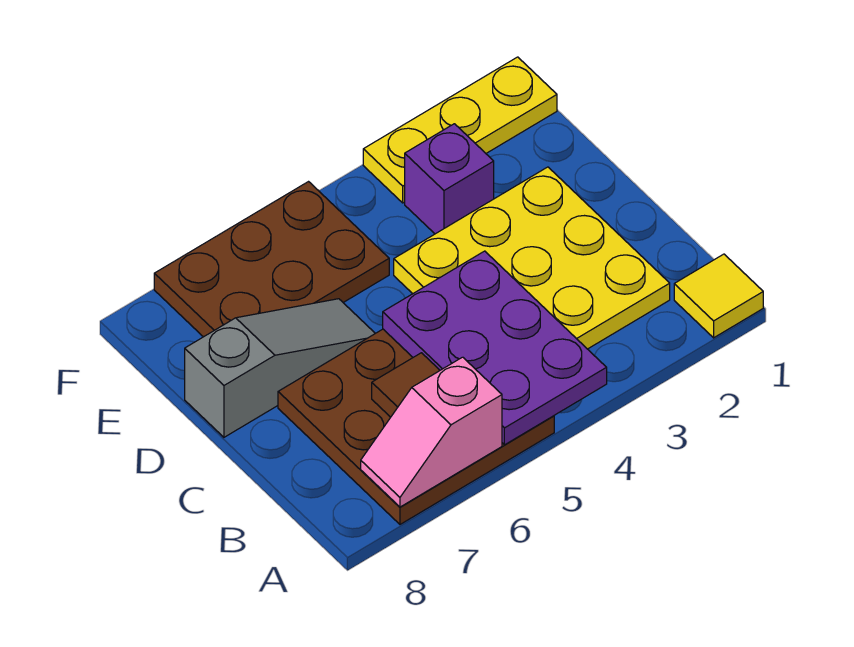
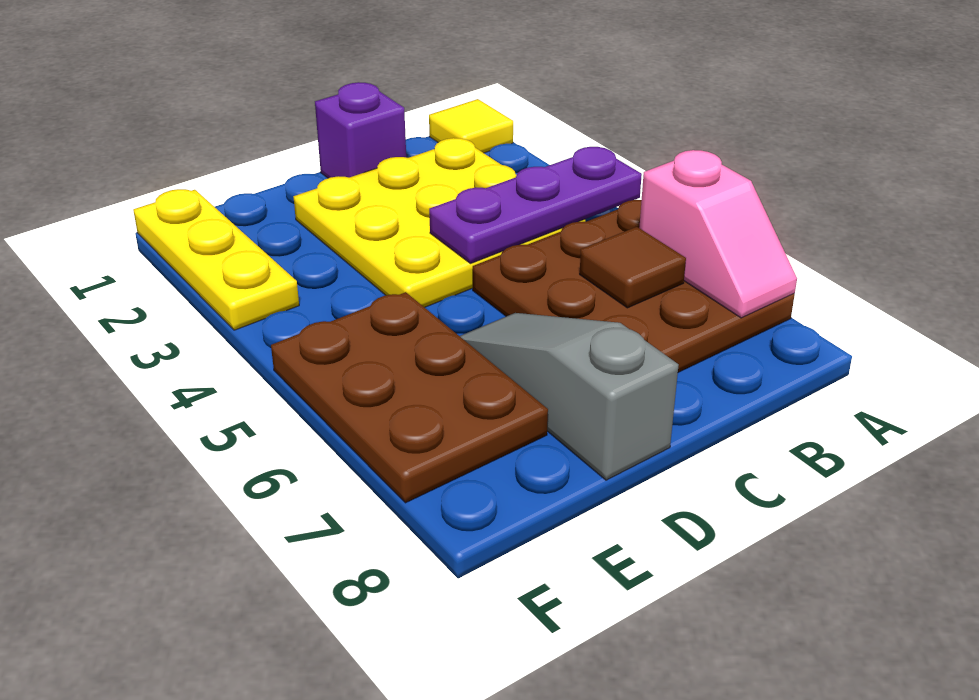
purple plate A4:C5 level 2 -> purple plate A4:C4 level 2
purple brick E3 level 1 -> purple brick C1 level 1

